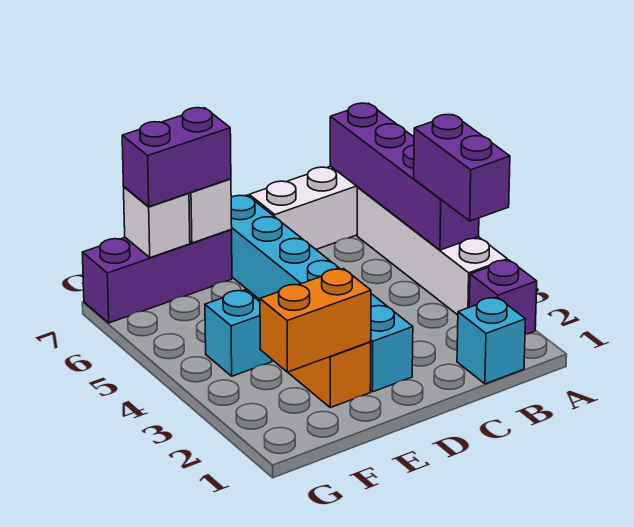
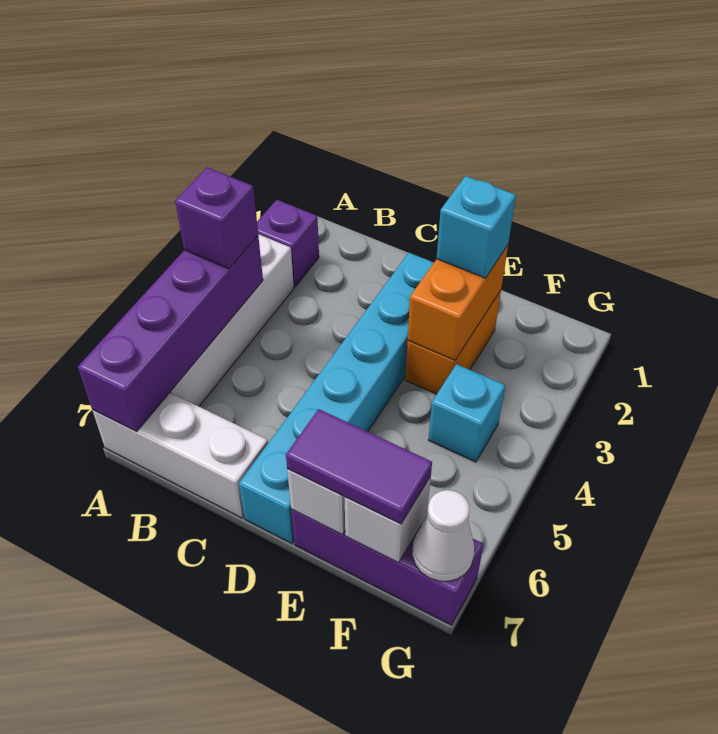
purple brick A3:A4 level 3 -> purple brick A4 level 3
cyan brick B1 level 1 -> cyan brick E2 level 3
orange brick E2:F2 level 2 -> orange brick E2:E3 level 2
purple brick E7:F7 level 3 -> purple tile E7:F7 level 3
none -> white cone G7 level 2

